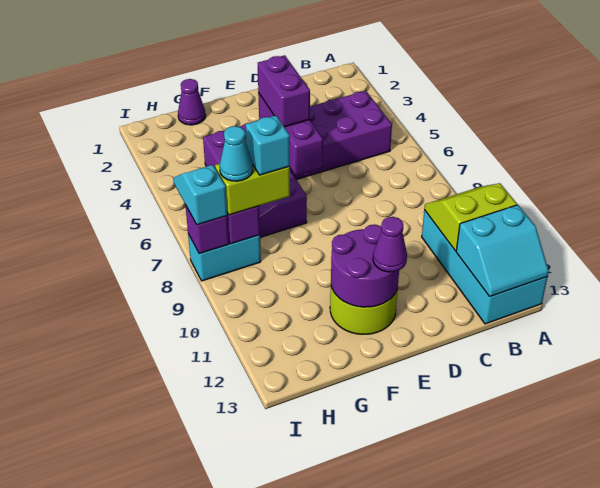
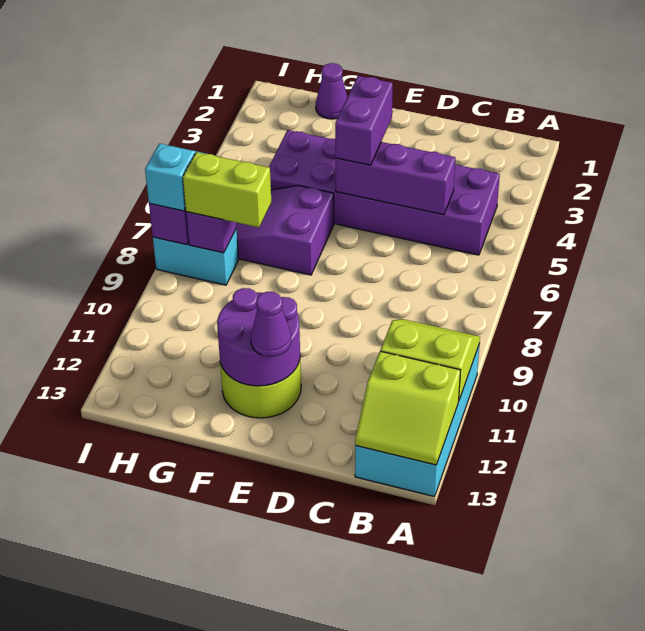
cyan slope A12:B13 level 2 top 12 -> lime slope A12:B13 level 2 top 12
purple brick E4:E6 level 2 -> purple brick C5:E5 level 2
cyan brick G8 level 4 -> none
cyan cone H8 level 4 -> none

